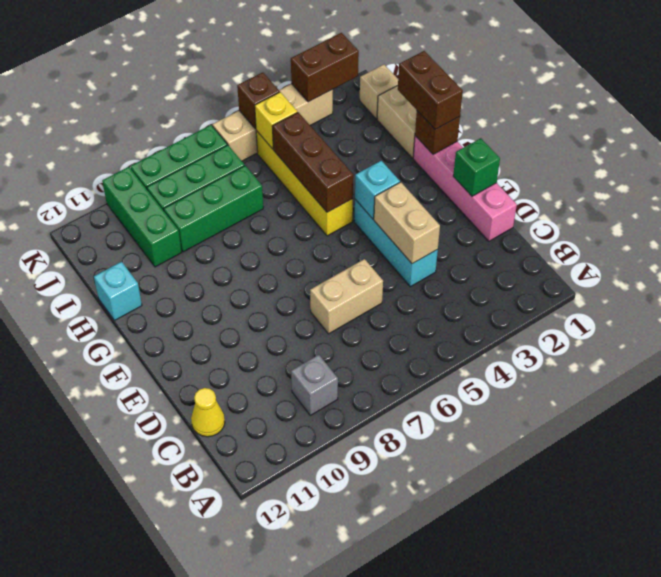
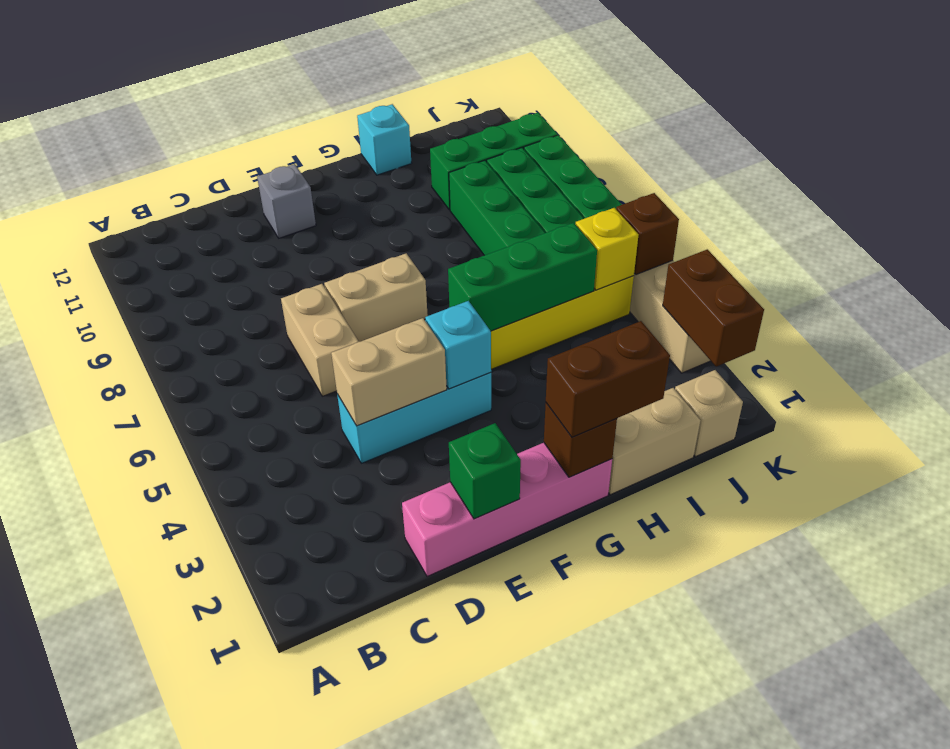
grey brick B9 level 1 -> grey brick E11 level 1
yellow cone C12 level 1 -> none
none -> tan brick E7:F7 level 1
brown brick G5:I5 level 2 -> green brick G5:I5 level 2

